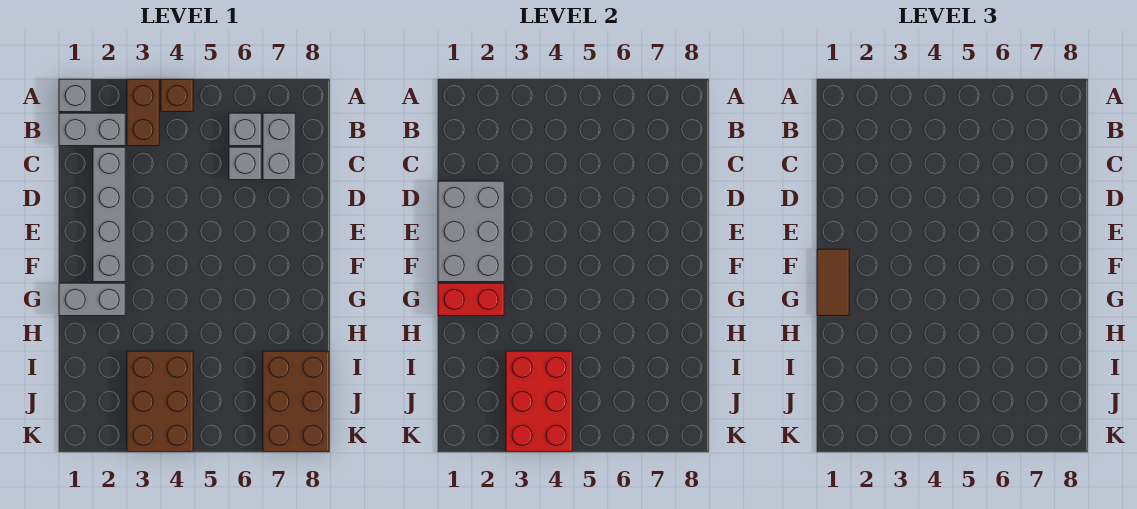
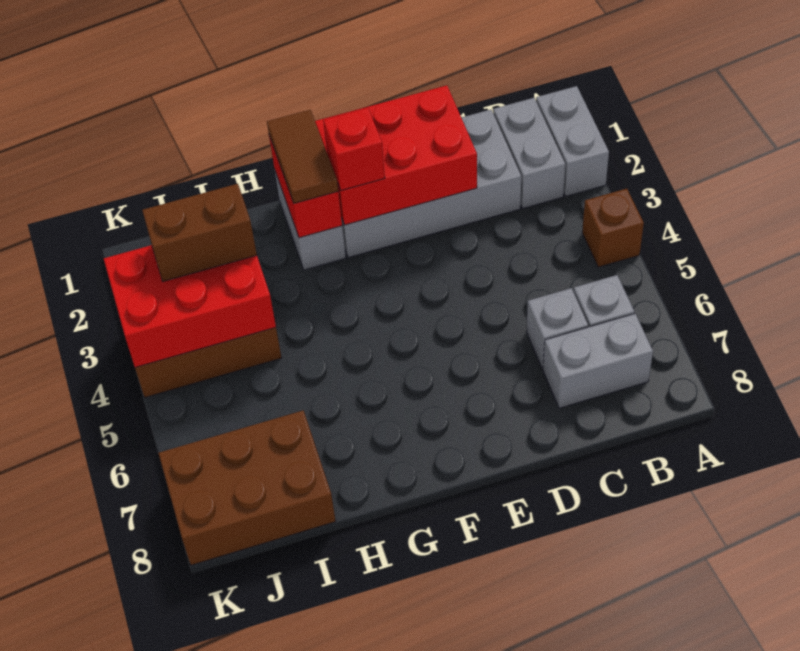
grey brick A1 level 1 -> grey brick A1:A2 level 1
brown brick A3:B3 level 1 -> brown brick I3:J3 level 3
grey brick C2:F2 level 1 -> grey brick C1:F2 level 1
grey brick D1:F2 level 2 -> red brick D1:F2 level 2
brown tile F1:G1 level 3 -> brown tile G1:G2 level 3
none -> red brick F2 level 3

